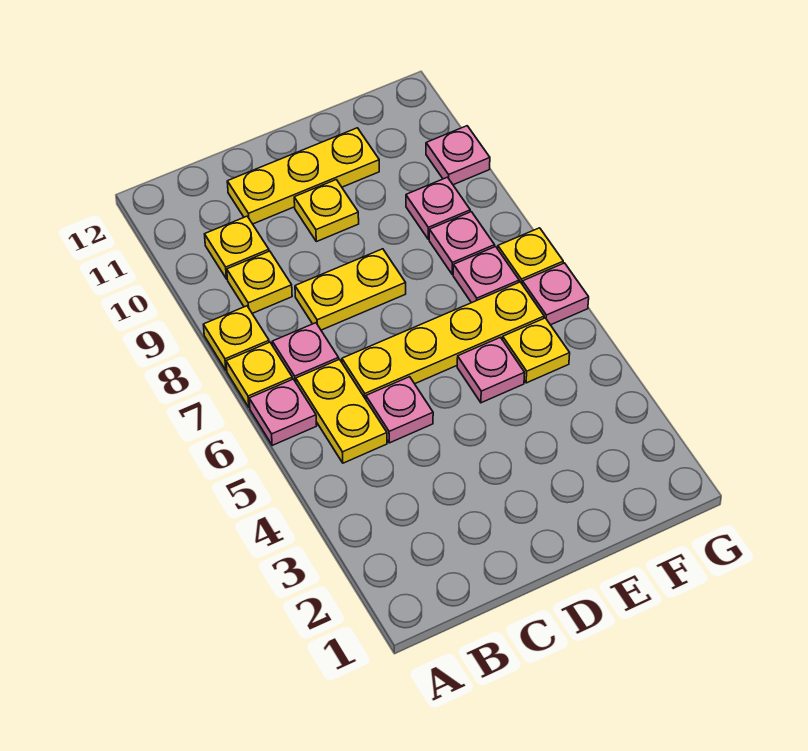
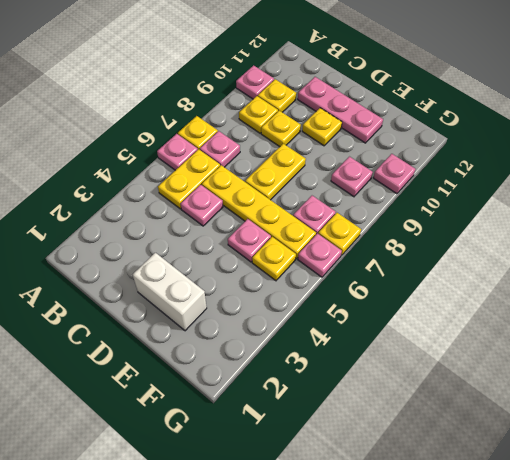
yellow plate A8 level 1 -> yellow plate C9 level 1
yellow plate C8:D8 level 1 -> yellow plate D7:D8 level 1
yellow plate C11:E11 level 1 -> pink plate C11:E11 level 1
none -> white brick D2:E2 level 1
pink plate F8 level 1 -> pink plate A10 level 1

